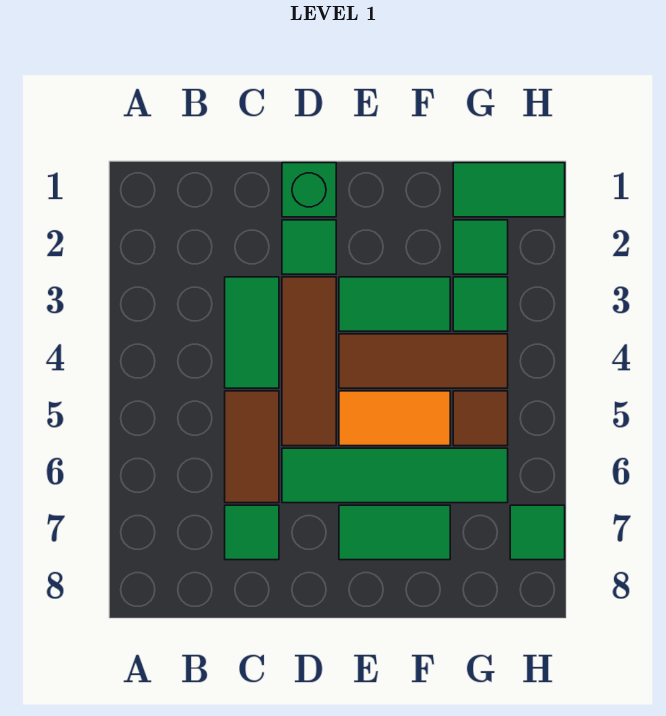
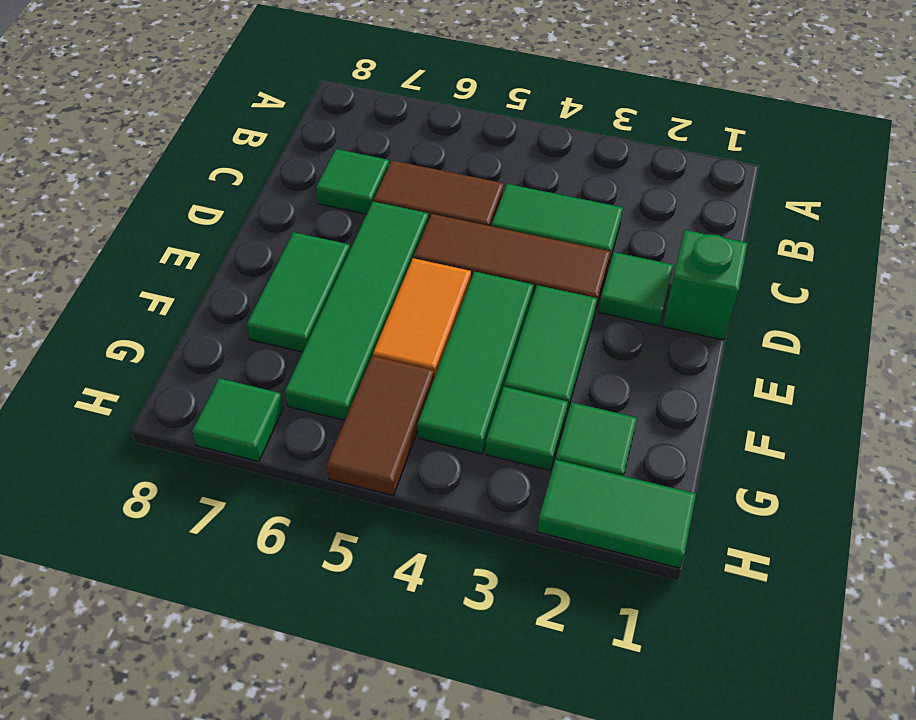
brown tile E4:G4 level 1 -> green tile E4:G4 level 1
green tile G1:H1 level 1 -> green tile H1:H2 level 1
brown tile G5 level 1 -> brown tile G5:H5 level 1

